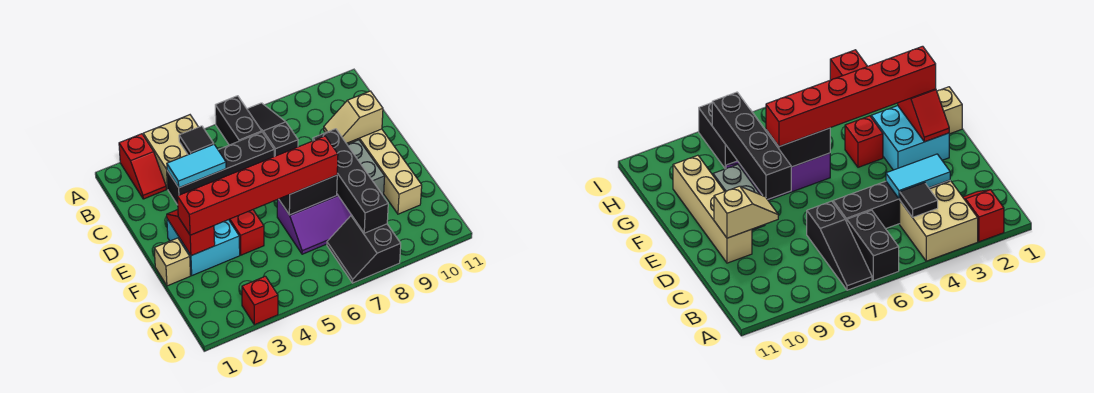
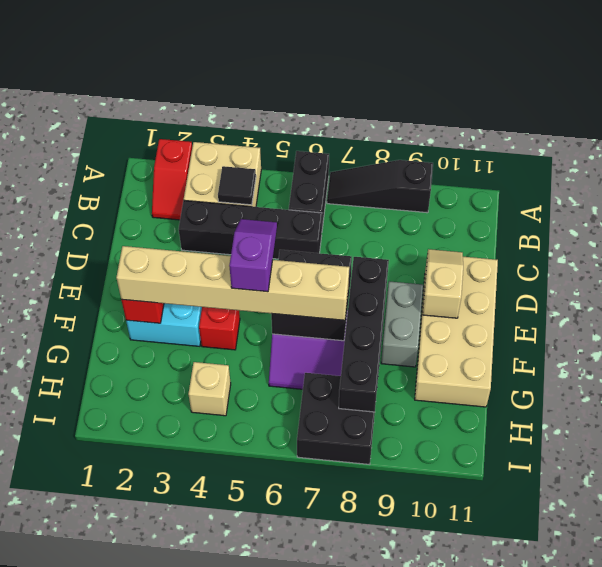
black slope A7:C7 level 1 top C -> black slope A7:A9 level 1 top 9
cyan tile C3:C4 level 2 -> none
tan slope D9:D10 level 2 top 10 -> tan slope D10:E10 level 2 top E
tan brick D10:G10 level 1 -> tan brick D10:G11 level 1
none -> purple slope E5:F5 level 4 top F
tan brick F1 level 1 -> tan brick H4 level 1
red brick F2:F7 level 3 -> tan brick F2:F7 level 3
black brick F6:F7 level 2 -> black brick E6:F7 level 2
black slope H7:I8 level 1 top 8 -> black brick H7:I8 level 1
red brick I3 level 1 -> none

